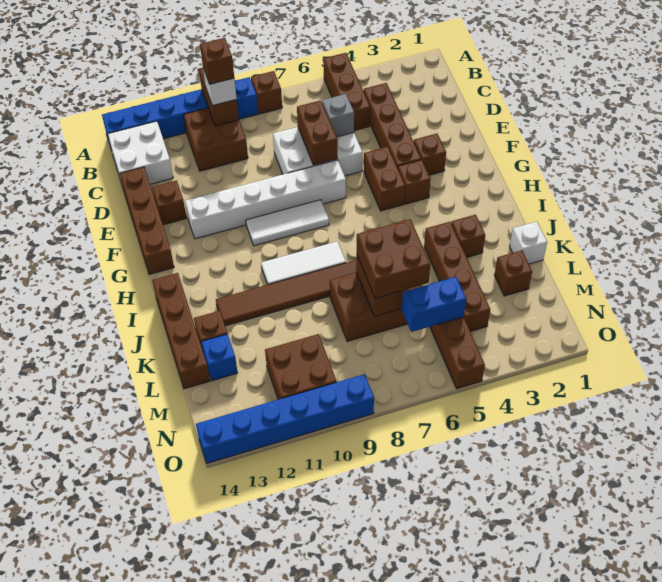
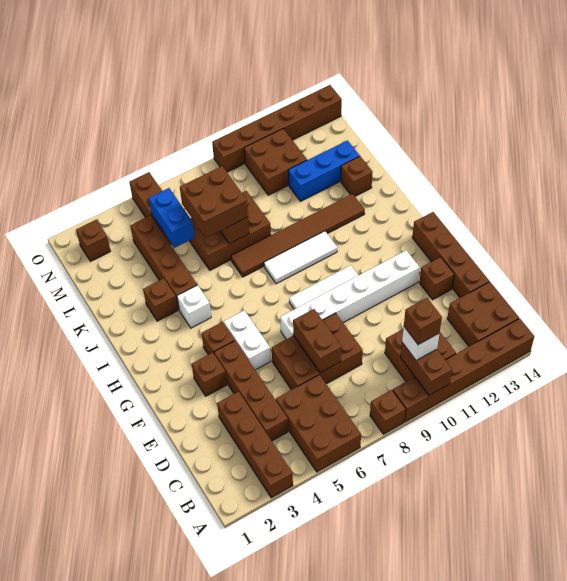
brown brick A5:C5 level 1 -> brown brick A5:C6 level 1
blue brick A9:A14 level 1 -> brown brick A9:A14 level 1
white brick B13:C14 level 1 -> brown brick B13:C14 level 1
white brick D6:E8 level 1 -> brown brick D6:E8 level 1
grey brick D6 level 2 -> none
brown brick F5:G5 level 1 -> white brick F5:G5 level 1
brown brick I14:L14 level 1 -> brown brick A3:D3 level 1
white brick K1 level 1 -> white brick I4 level 1
brown brick L2 level 1 -> brown brick N2 level 1
blue brick L13 level 1 -> blue brick L11:L13 level 1
blue brick M5:M6 level 2 -> blue brick L5:M5 level 2
blue brick O9:O14 level 1 -> brown brick O9:O14 level 1

